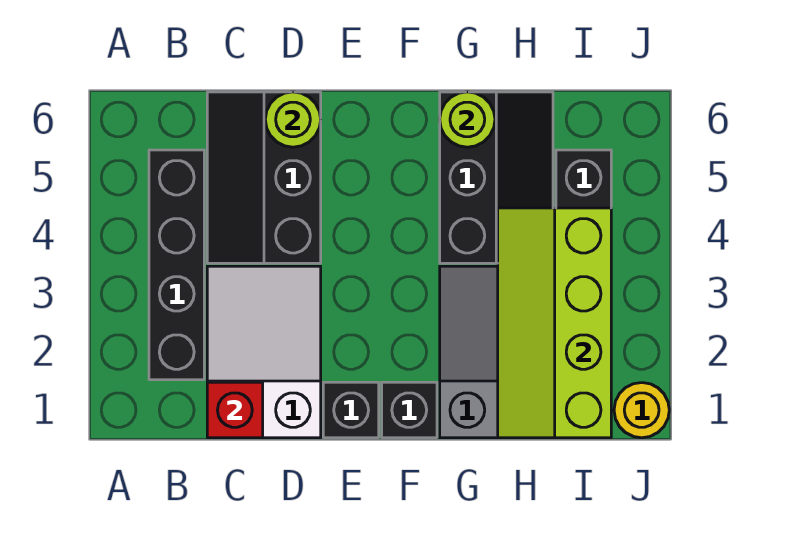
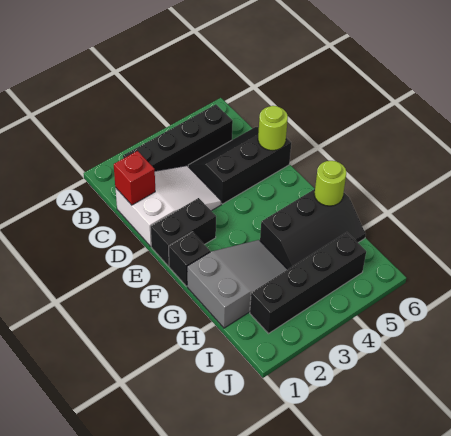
black brick E1 level 1 -> black brick E1:E2 level 1
lime slope H1:I4 level 2 top I -> none
yellow round brick J1 level 1 -> none

